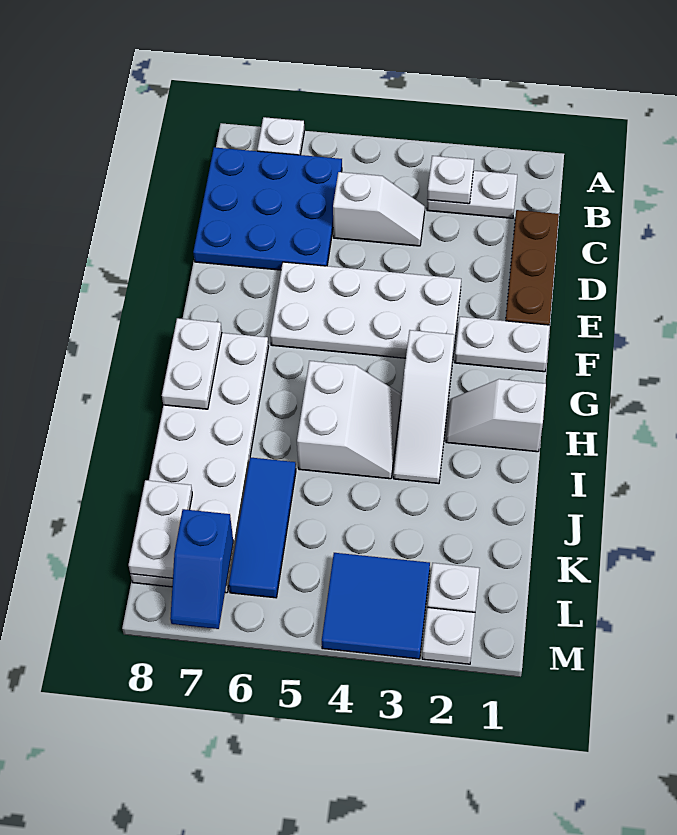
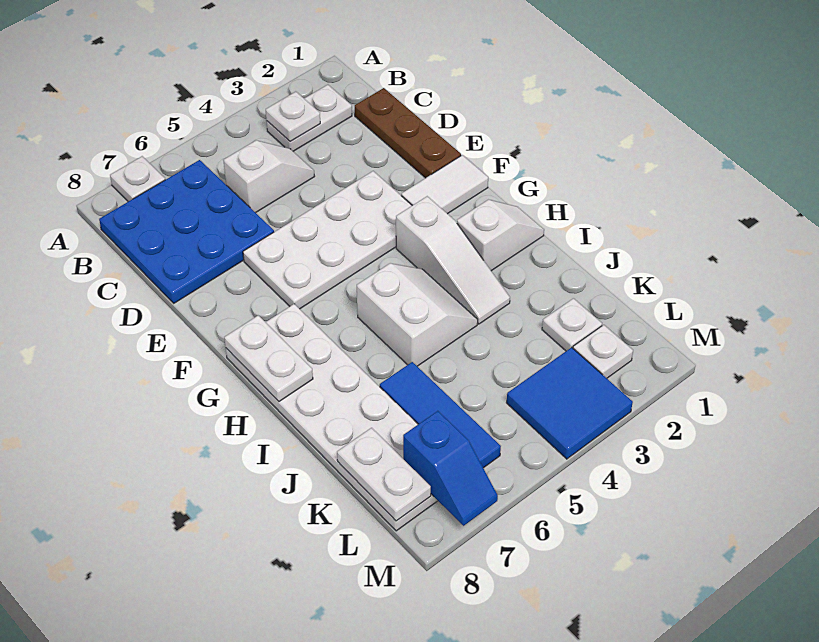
white plate F1:F2 level 1 -> white tile F1:F2 level 1
white slope H1:H2 level 1 top 1 -> white slope H1:H2 level 1 top 2
white plate M2 level 1 -> white plate K2 level 1

